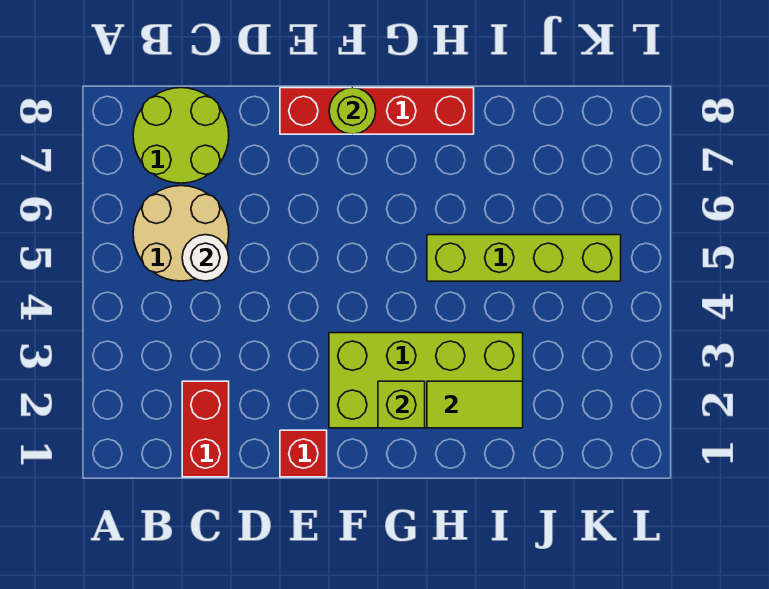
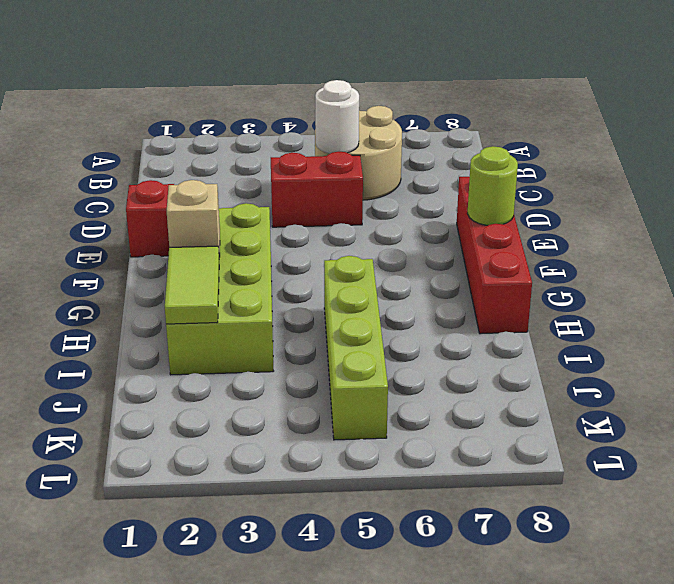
lime round brick B7:C8 level 1 -> none
red brick C1:C2 level 1 -> red brick D4:D5 level 1
lime brick G2 level 2 -> tan brick G2 level 2

